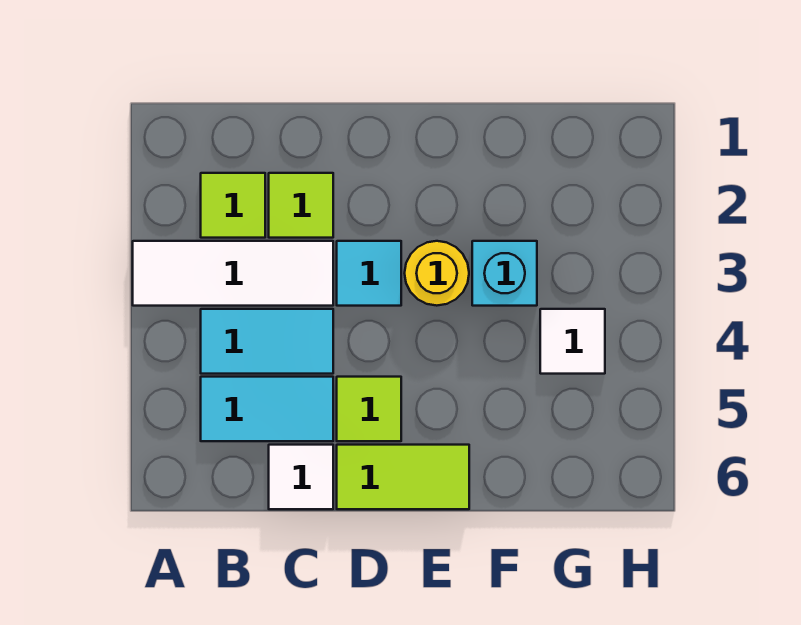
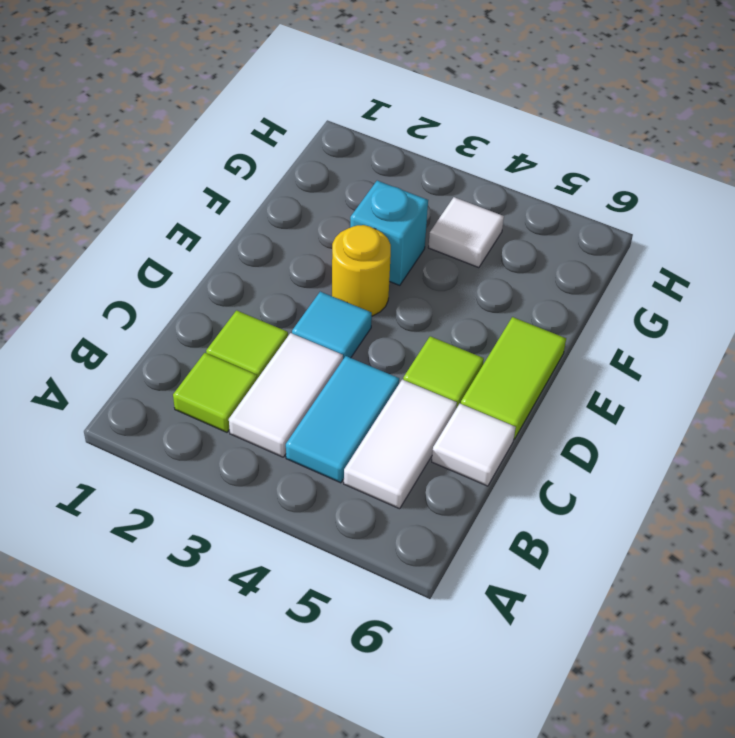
white tile A3:C3 level 1 -> white tile B3:C3 level 1
cyan tile B5:C5 level 1 -> white tile B5:C5 level 1

